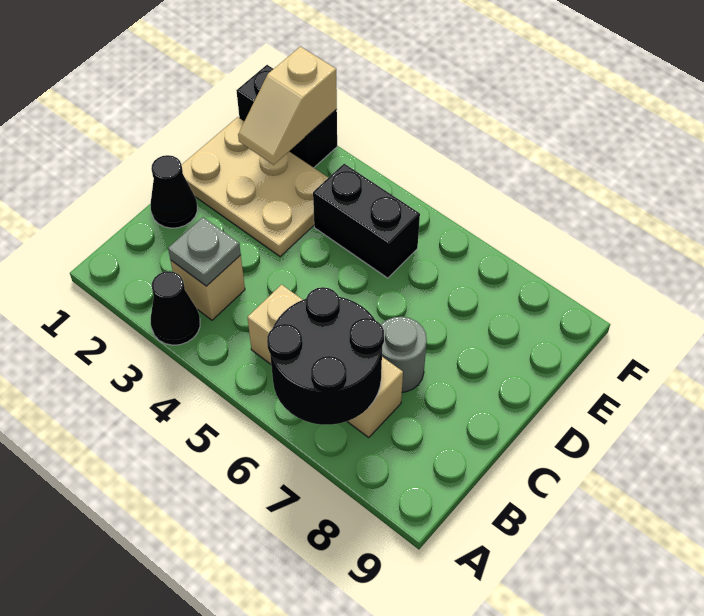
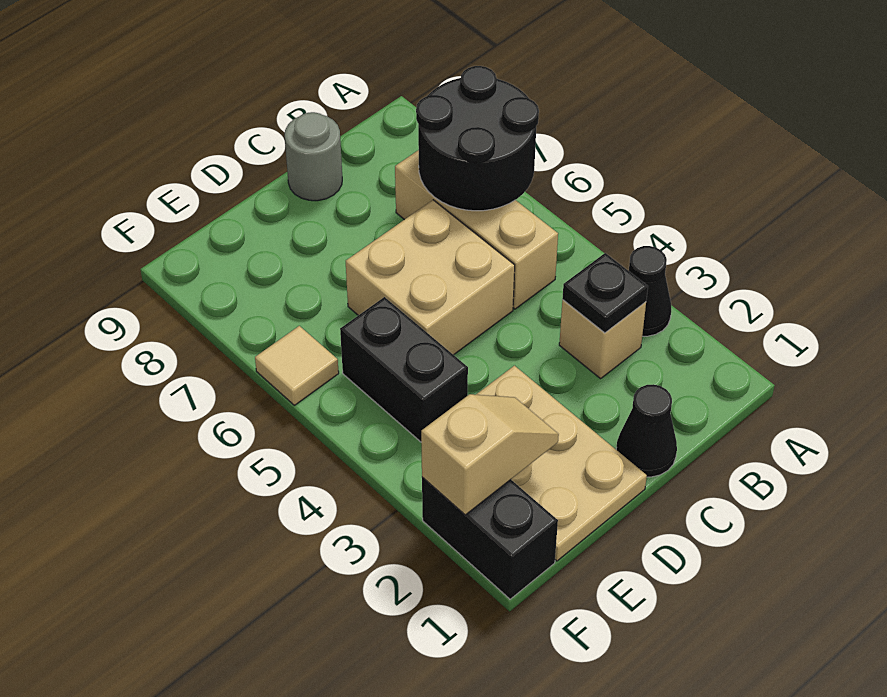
grey plate B3 level 2 -> black plate B3 level 2
none -> tan brick C5:D6 level 1
grey round brick C7 level 1 -> grey round brick C9 level 1
none -> tan tile F6 level 1

